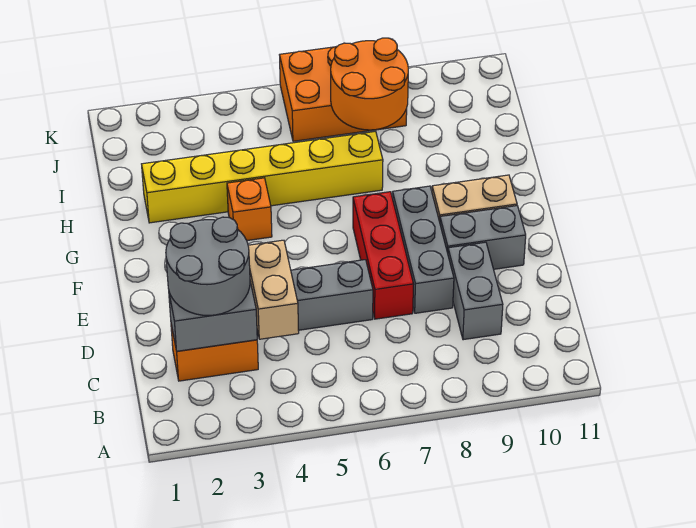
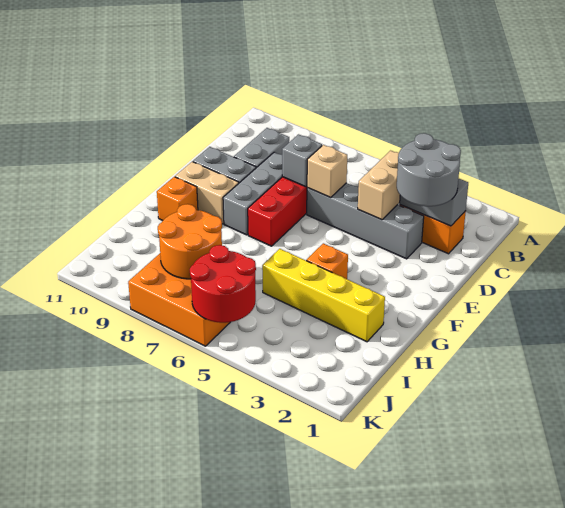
none -> tan brick D6 level 2
none -> grey brick D7 level 2
none -> orange brick G10 level 1
yellow brick H2:H7 level 1 -> yellow brick H2:H5 level 1
none -> red round brick J5:K6 level 2

